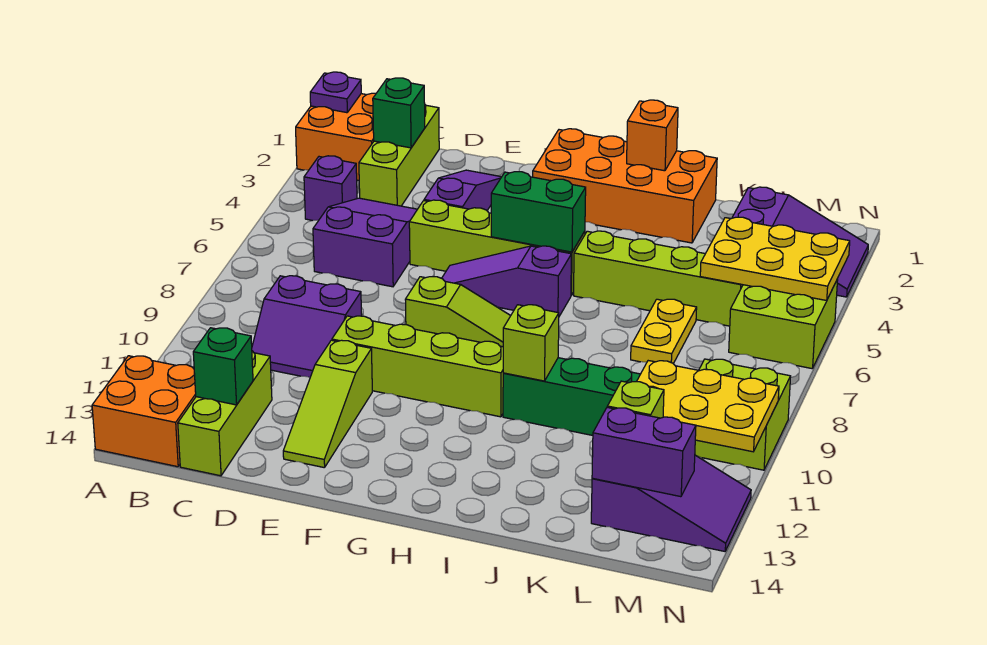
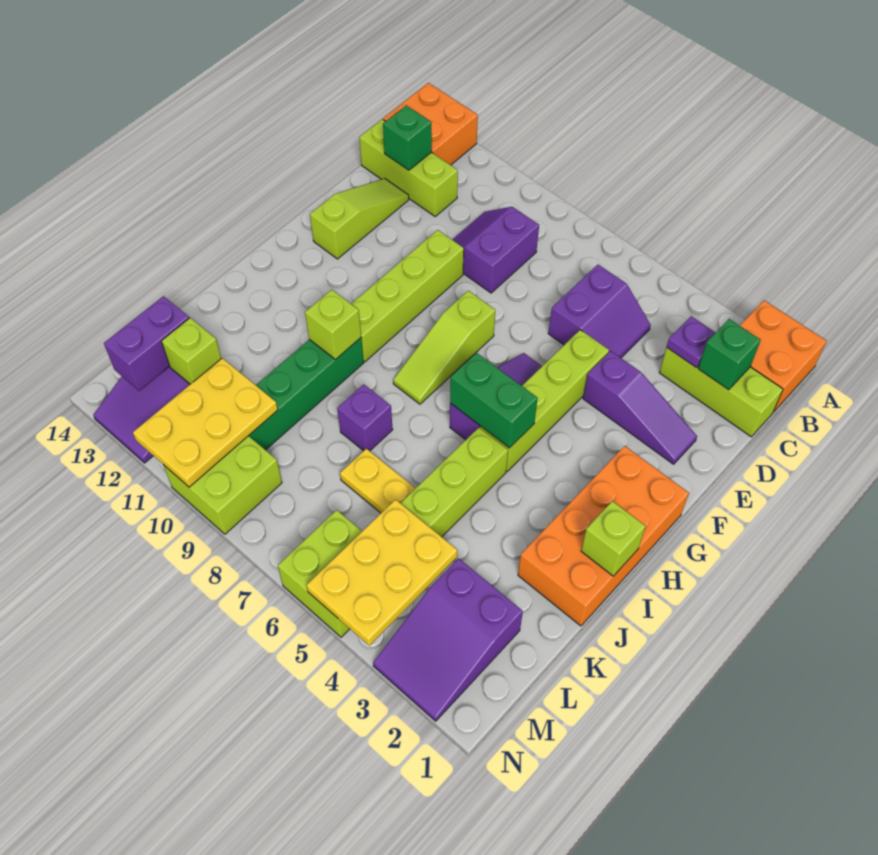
purple plate A1 level 2 -> purple plate C3 level 2
purple brick B4 level 1 -> purple brick J8 level 1
purple slope C4:D6 level 1 top 6 -> purple slope C5:D6 level 1 top 6
lime slope E11:E13 level 1 top 11 -> lime slope D13:F13 level 1 top F
green brick G5:H5 level 2 -> green brick H5:H6 level 2
orange brick I1 level 2 -> lime brick I1 level 2

